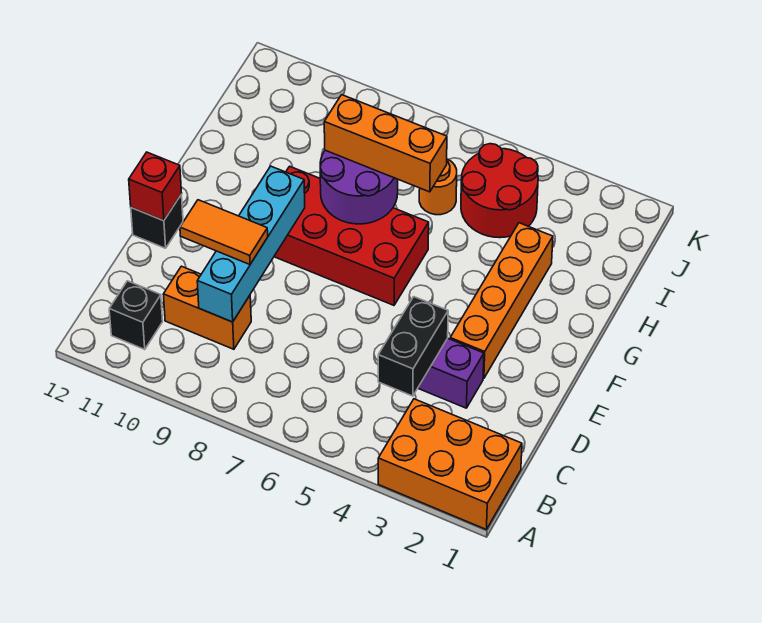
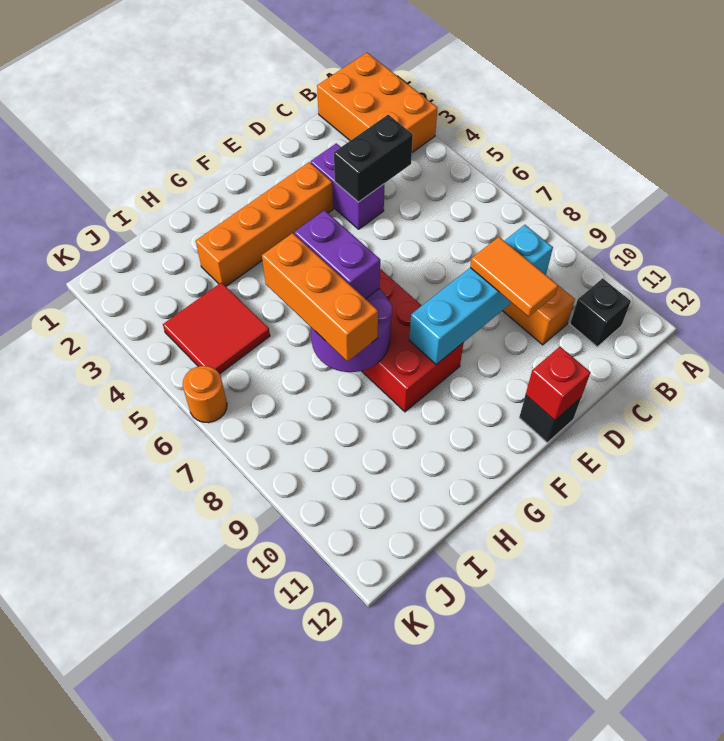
none -> purple brick G6:G7 level 3
red round brick I4:J5 level 1 -> red tile I4:J5 level 1
orange round brick I6 level 1 -> orange round brick K6 level 1

